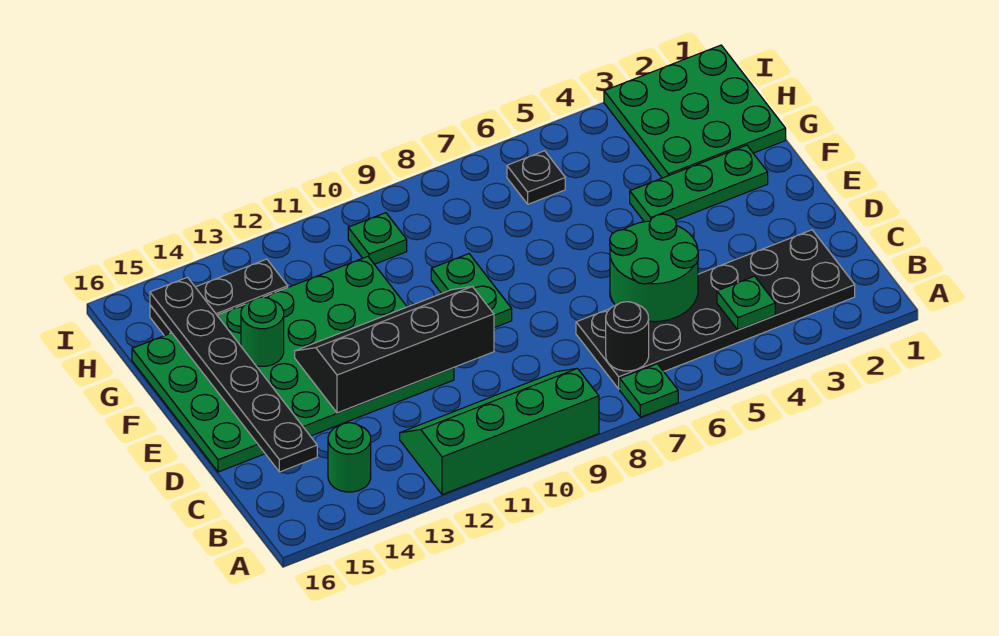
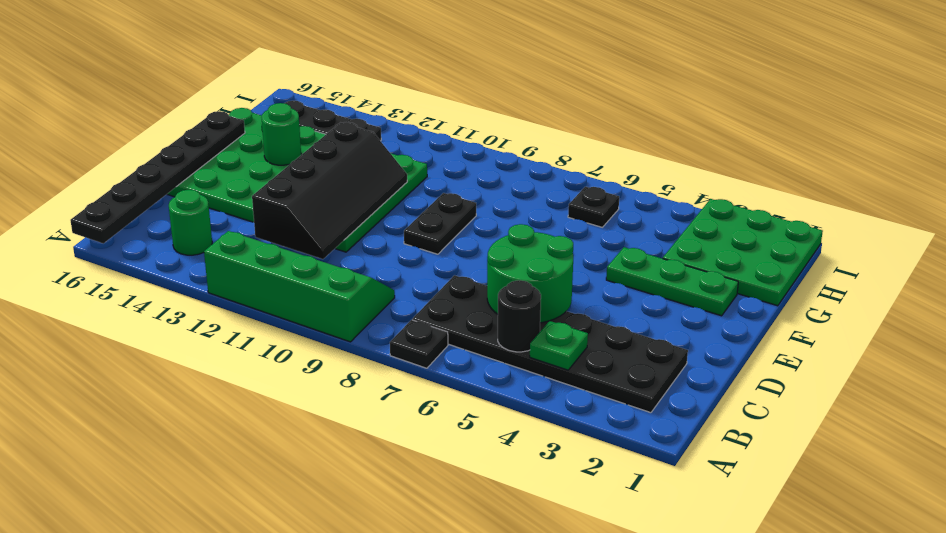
green plate A7 level 1 -> black plate A7 level 1
black round brick B7 level 2 -> black round brick B5 level 2
black plate C15:H15 level 2 -> black plate A16:F16 level 2
black slope D10:E13 level 2 top D -> black slope C11:F12 level 2 top 12
green plate E9:F9 level 1 -> black plate E9:F9 level 1
green plate H10 level 1 -> none

